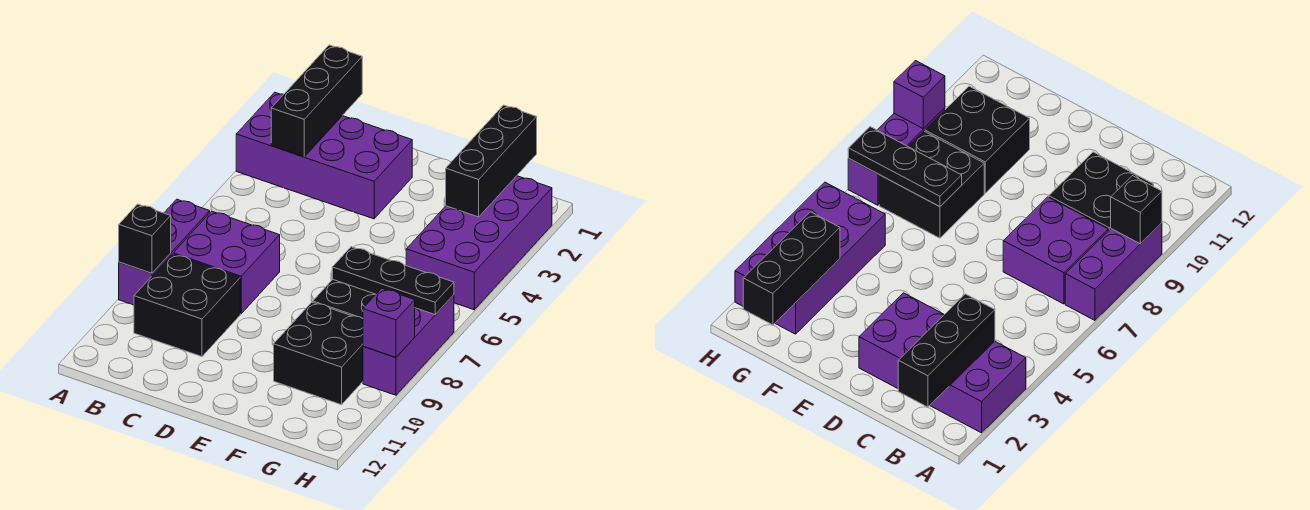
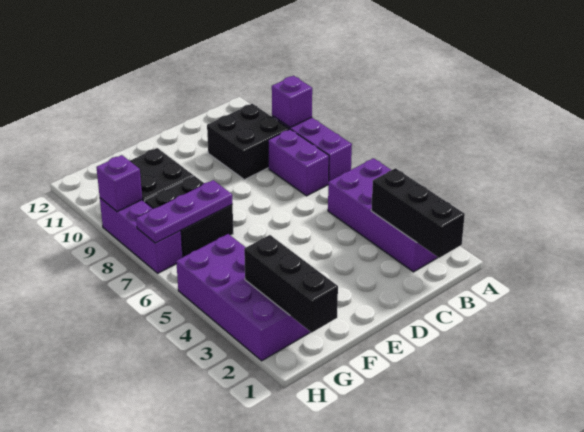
purple brick A2:D3 level 1 -> purple brick A2:B5 level 1
black brick A9 level 2 -> purple brick A9 level 2
purple brick B7:C8 level 1 -> purple brick B7:B8 level 1
black plate F7:H7 level 2 -> purple plate F7:H7 level 2

